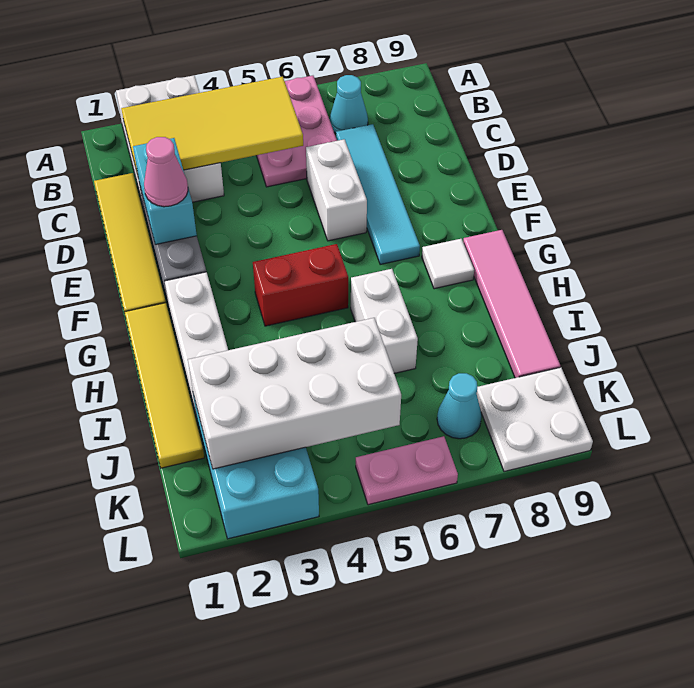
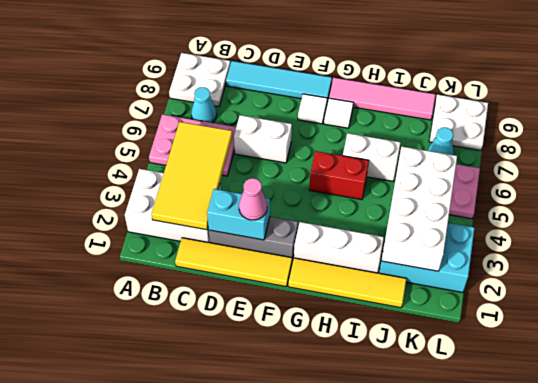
none -> white plate A8:B9 level 1
cyan tile C7:F7 level 1 -> cyan tile C9:F9 level 1
none -> white tile F8 level 1
red brick G4:G5 level 1 -> red brick G5:H5 level 1

